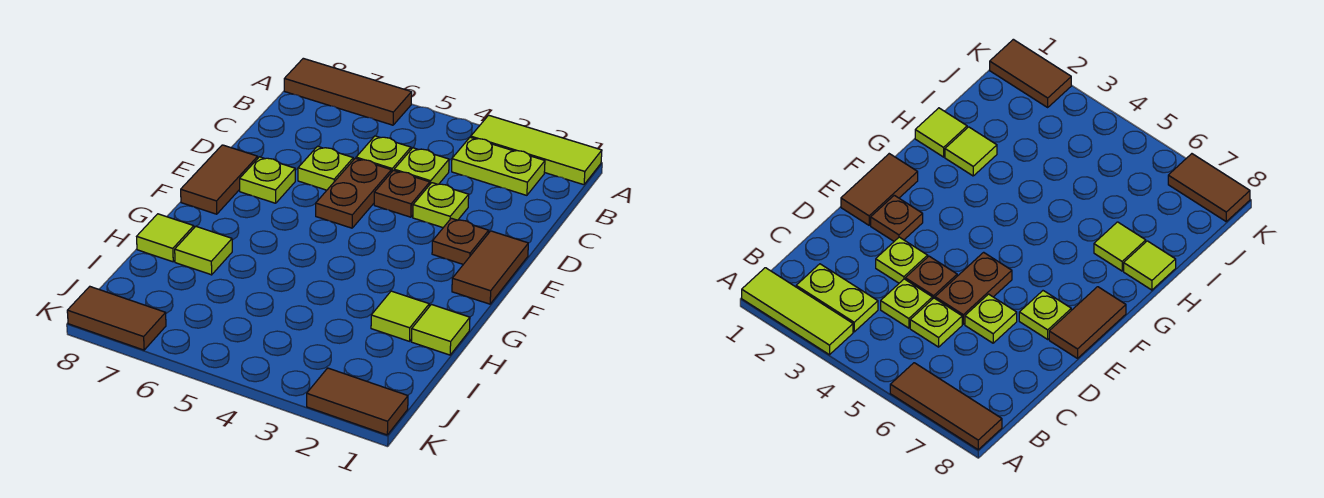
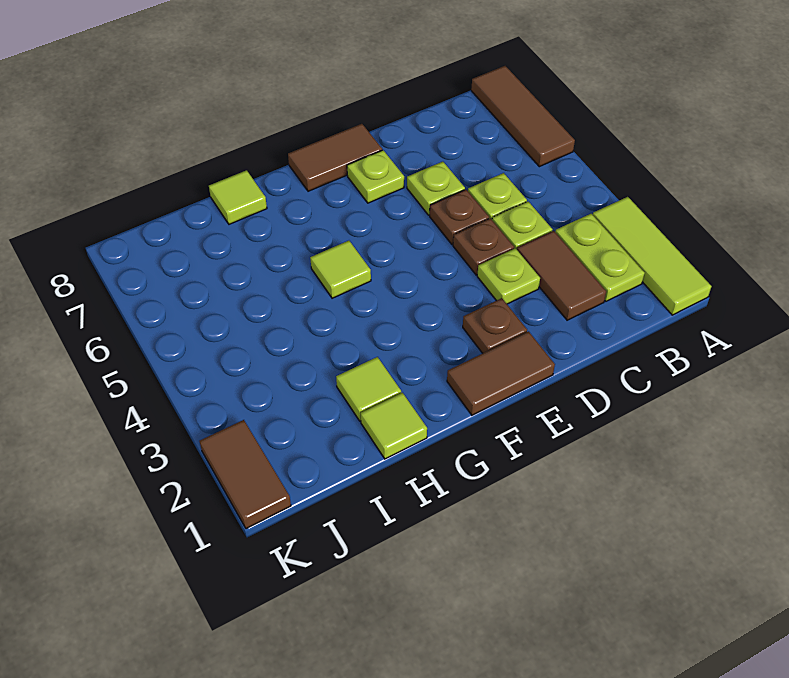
brown plate D5:E5 level 1 -> brown plate D5 level 1
lime tile H7 level 1 -> lime tile G5 level 1
brown tile K7:K8 level 1 -> brown tile C2:C3 level 1

